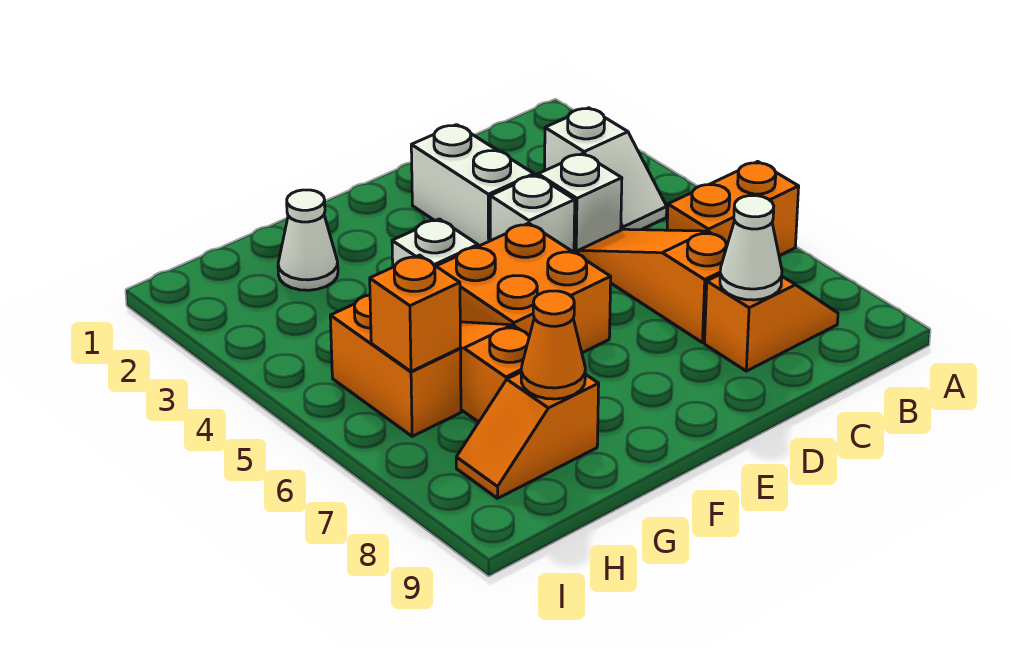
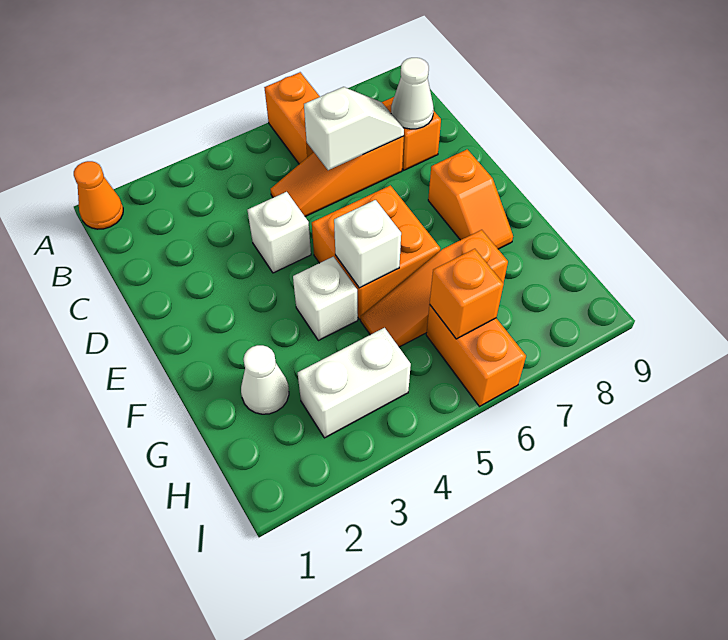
white slope B3:B4 level 1 top 3 -> white slope C6:C7 level 2 top 6
white brick C4 level 1 -> white brick F5 level 2
white brick D2:D3 level 1 -> white brick H3:H4 level 1
orange slope G8:H8 level 1 top G -> orange slope E8:F8 level 1 top E
orange cone G8 level 2 -> orange cone A1 level 1
orange brick H5:H6 level 1 -> orange brick H6:I6 level 1

